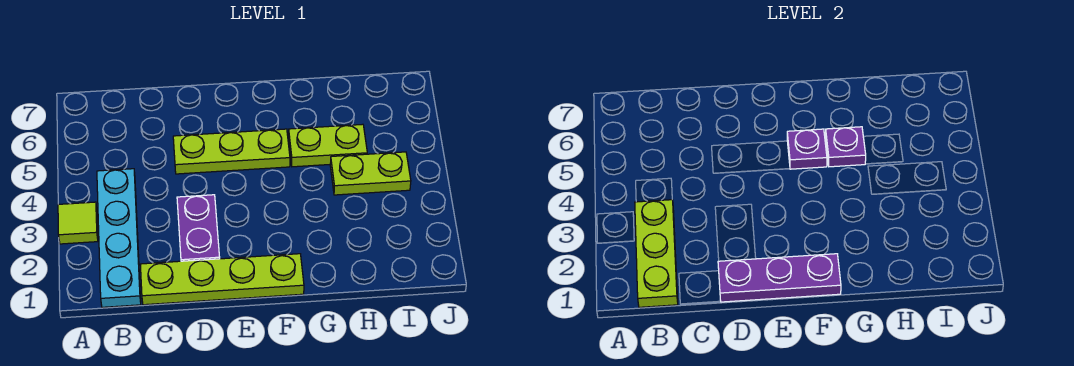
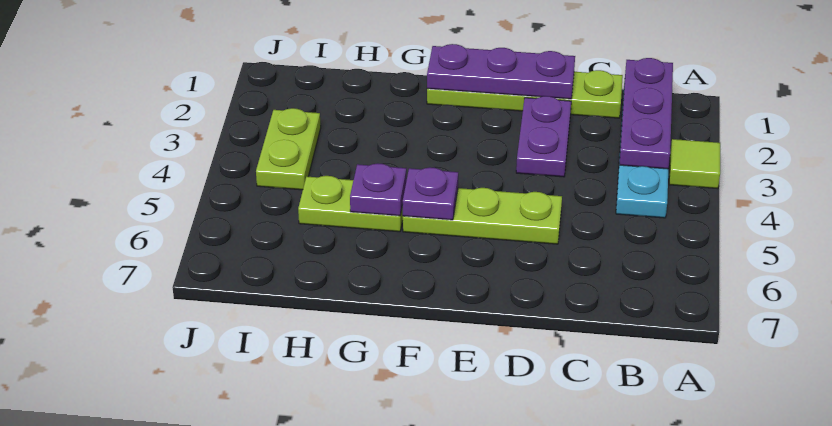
lime plate B1:B3 level 2 -> purple plate B1:B3 level 2
lime plate H4:I4 level 1 -> lime plate I3:I4 level 1

